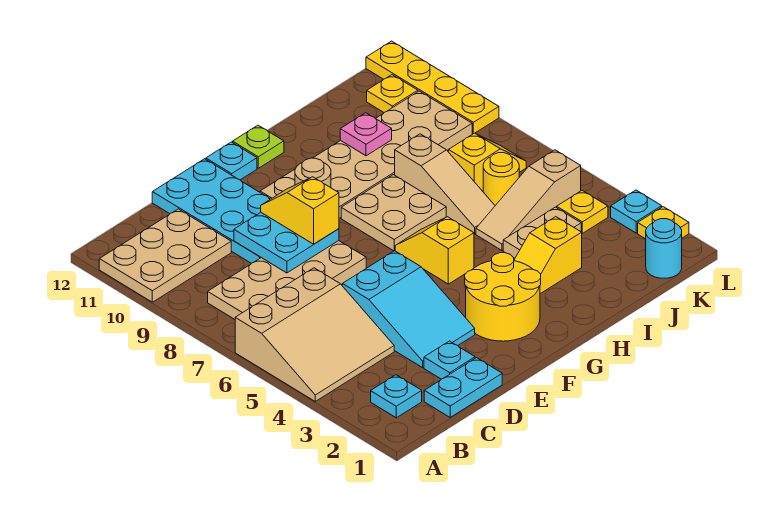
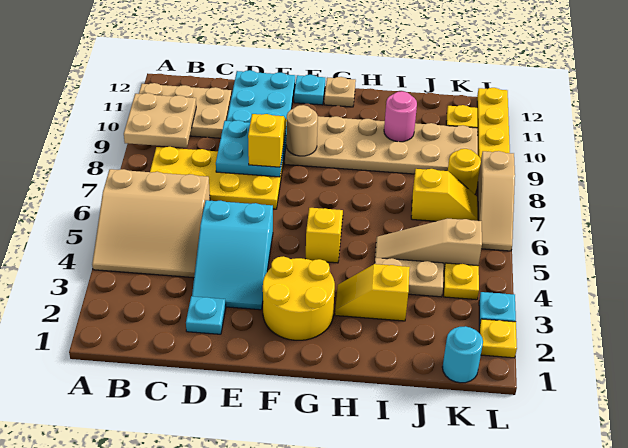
cyan plate B2 level 1 -> none
tan plate B7:E8 level 1 -> yellow plate B7:E8 level 1
cyan plate C1:D1 level 1 -> none
tan plate G7:H8 level 1 -> tan plate A9:B10 level 2
lime plate G12 level 1 -> tan plate G12 level 1
tan slope I6:I8 level 1 top 8 -> tan slope L6:L8 level 1 top 8
pink plate I10 level 2 -> pink round brick I10 level 2
yellow round brick J6 level 1 -> yellow round brick K8 level 1

